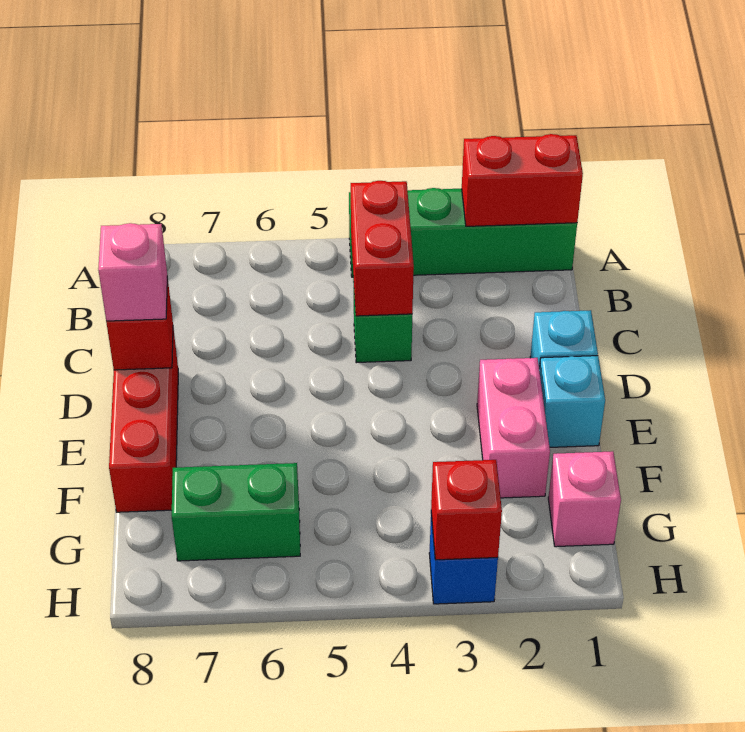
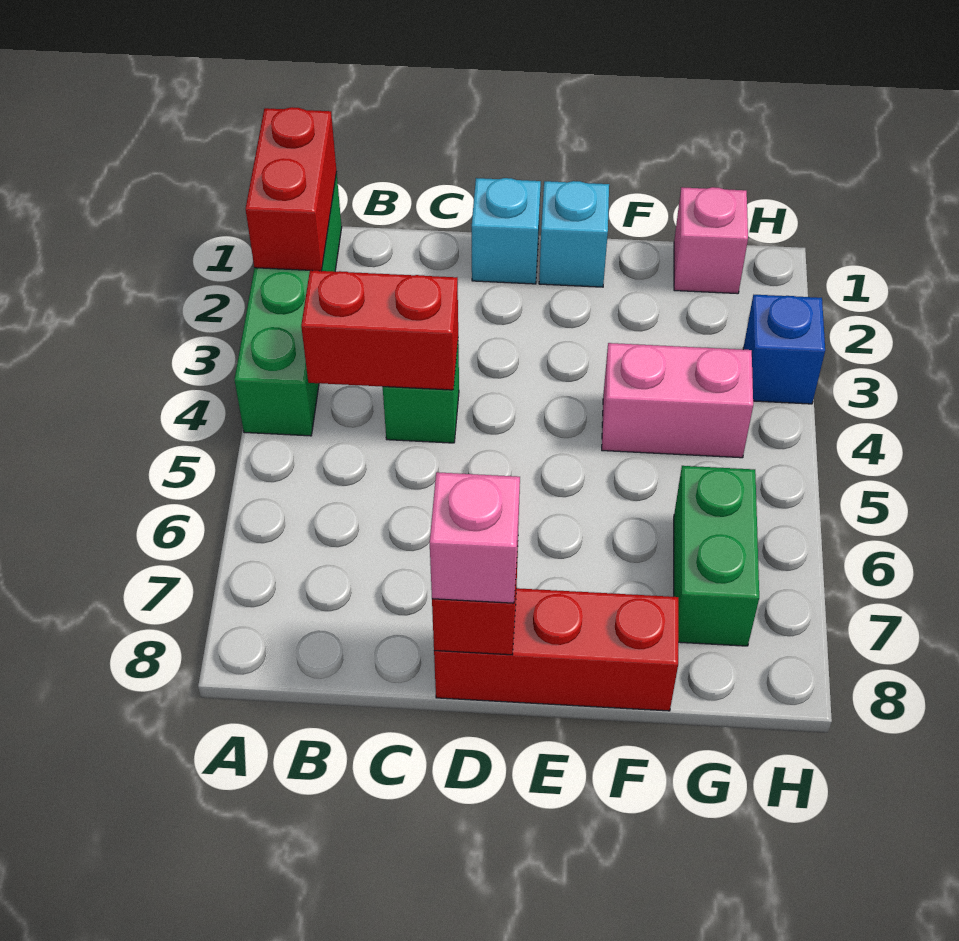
pink brick E2:F2 level 1 -> pink brick F4:G4 level 1
red brick H3 level 2 -> none

